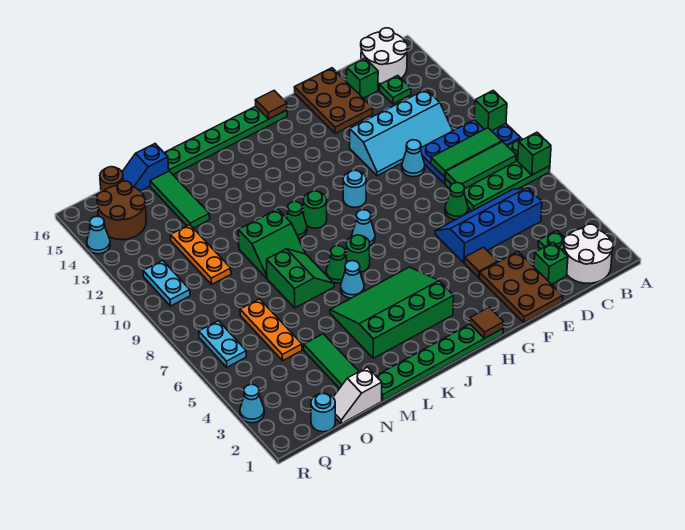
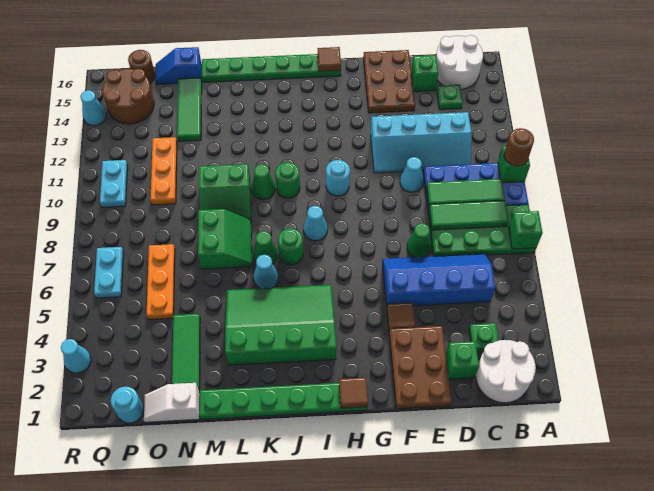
none -> brown round brick A10 level 3

